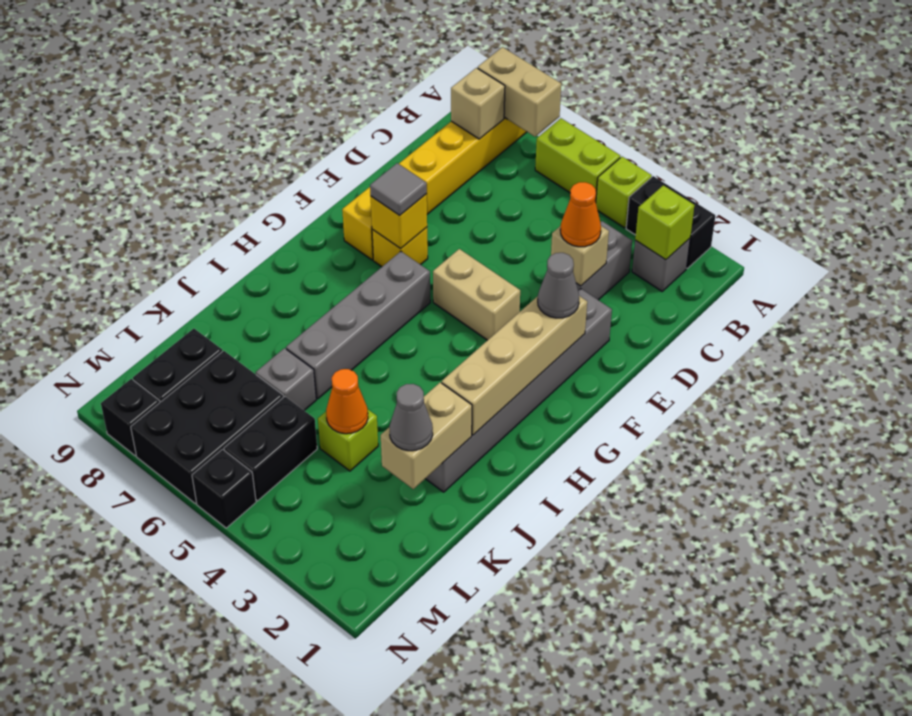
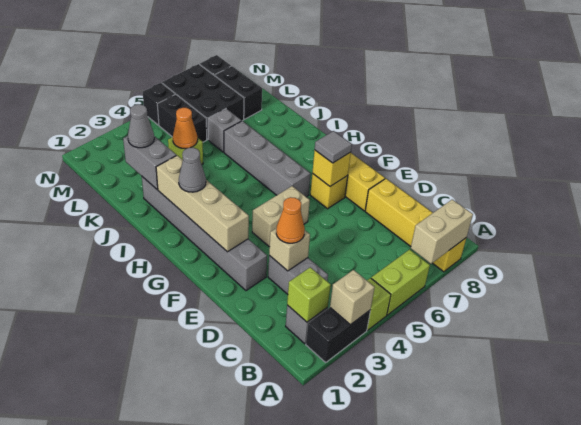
tan brick B8 level 2 -> tan brick A3 level 2
grey cone F2 level 3 -> grey cone H2 level 3
tan brick J2:K2 level 2 -> grey brick J2:K2 level 2

